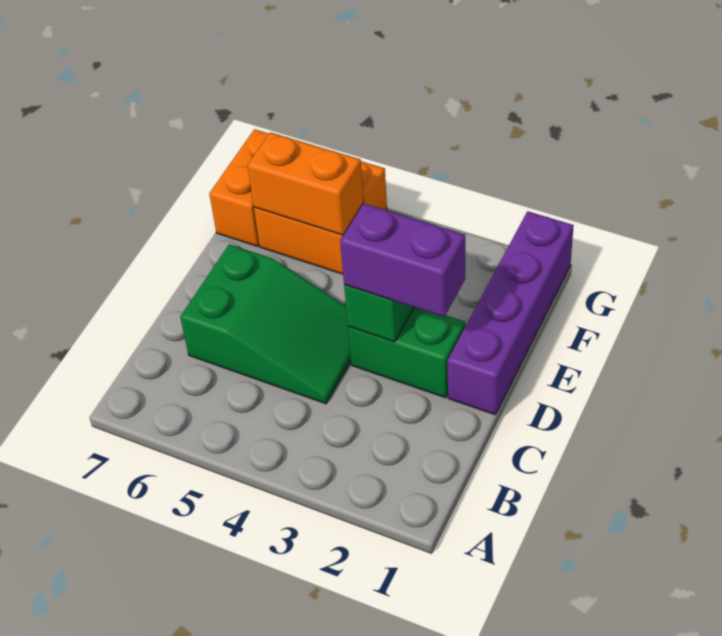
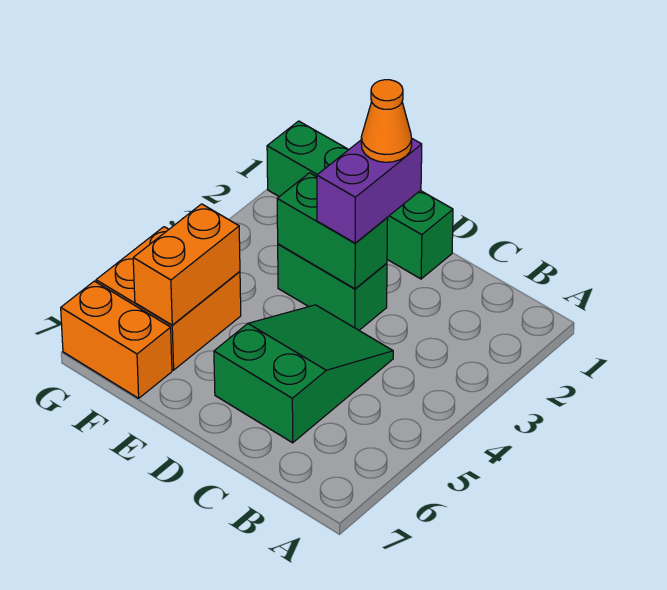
purple brick D1:G1 level 1 -> green brick D1:G1 level 1
green brick D2:D3 level 1 -> green brick D3:E3 level 1
none -> orange cone D2 level 4

